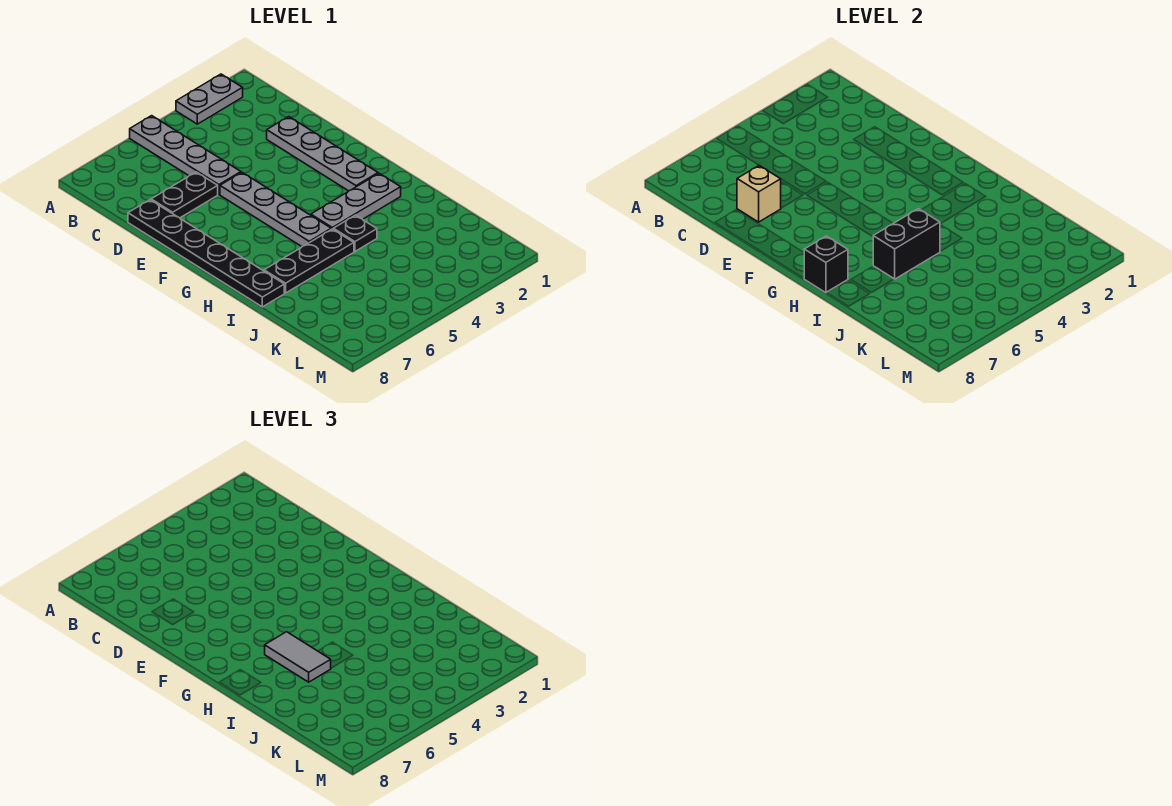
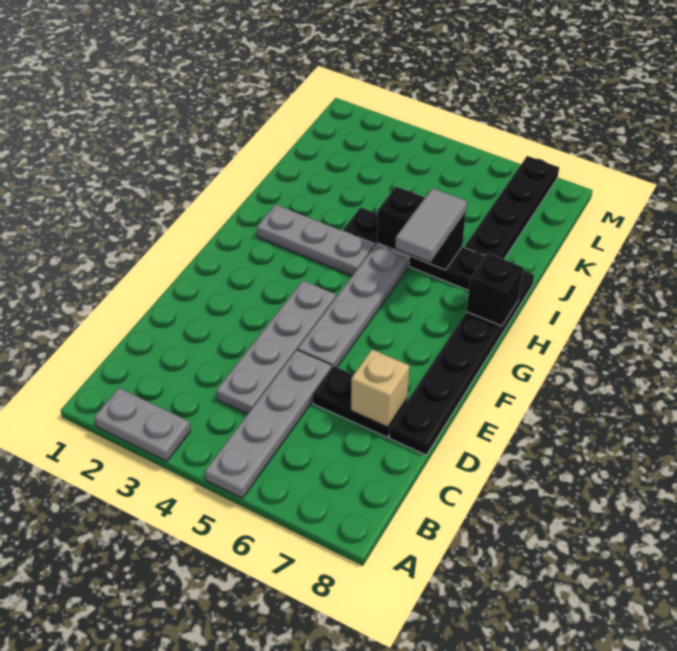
grey plate D2:G2 level 1 -> grey plate C4:F4 level 1
none -> black plate J7:M7 level 1

